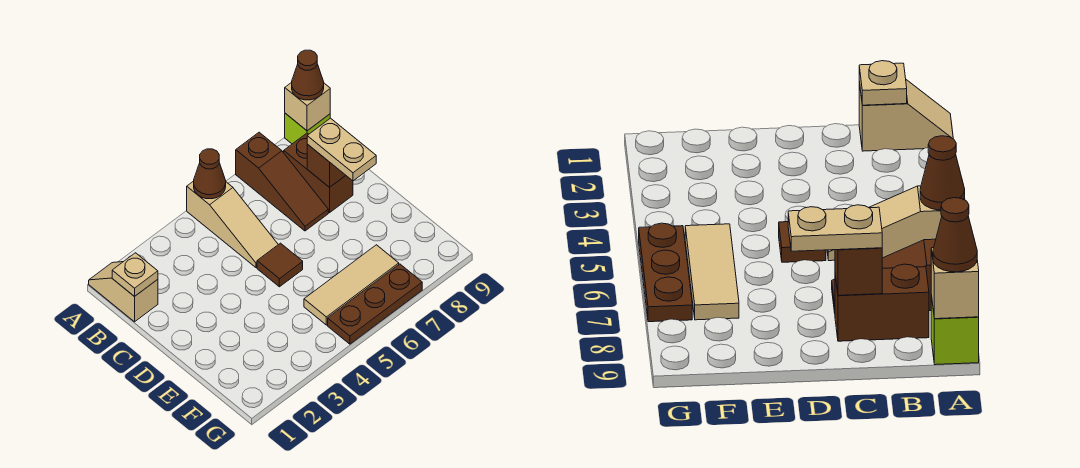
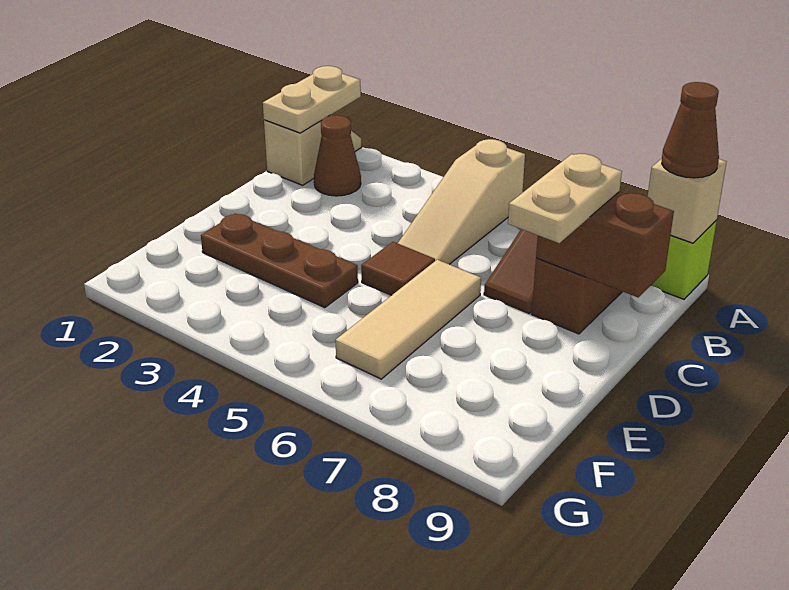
brown cone A5 level 2 -> brown cone B2 level 1
tan plate B1 level 2 -> tan plate A1:B1 level 2
brown brick C8 level 2 -> brown brick C8:C9 level 2
tan tile F5:F7 level 1 -> tan tile D6:F6 level 1
brown plate G5:G7 level 1 -> brown plate E2:E4 level 1

